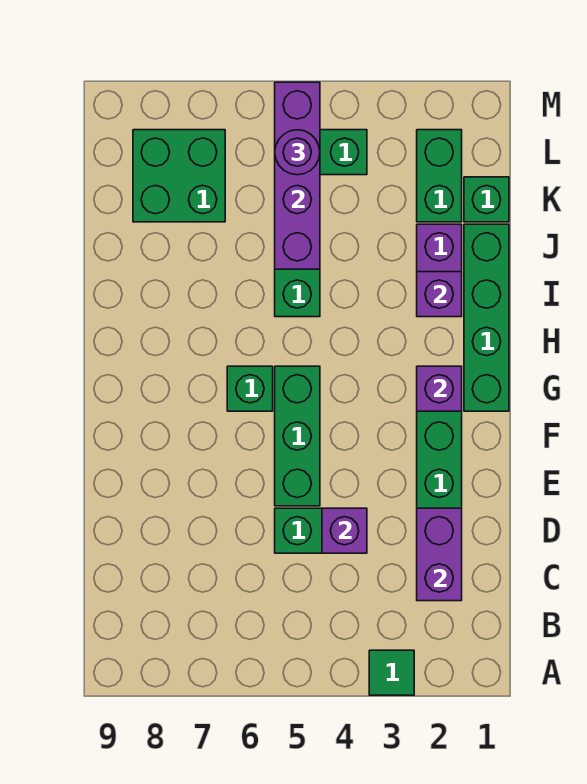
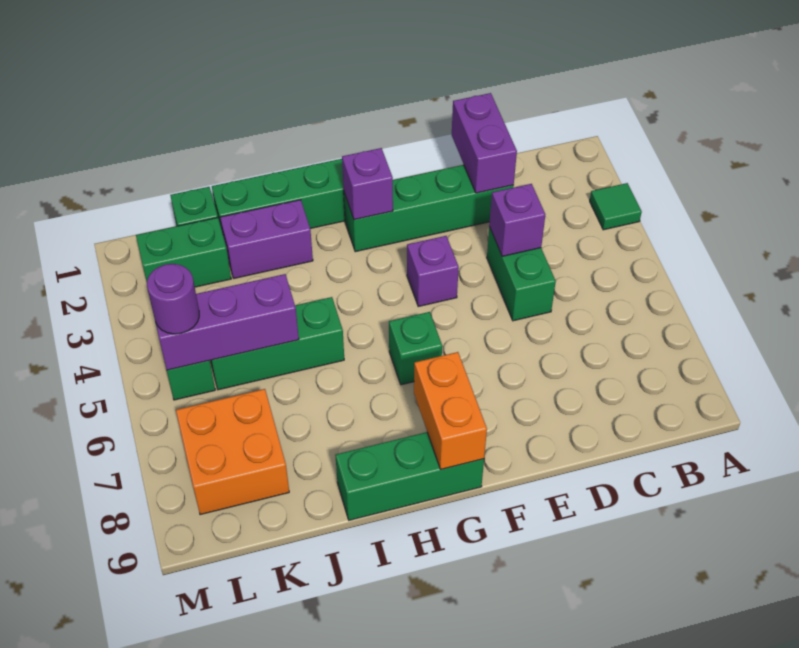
purple brick C2:D2 level 2 -> purple brick D1:D2 level 2
green brick E5:G5 level 1 -> green brick G9:I9 level 1
none -> orange brick G8:G9 level 2
purple brick I2 level 2 -> purple brick F4 level 1
purple brick J5:M5 level 2 -> purple brick J5:L5 level 2
green brick K7:L8 level 1 -> orange brick K7:L8 level 1

